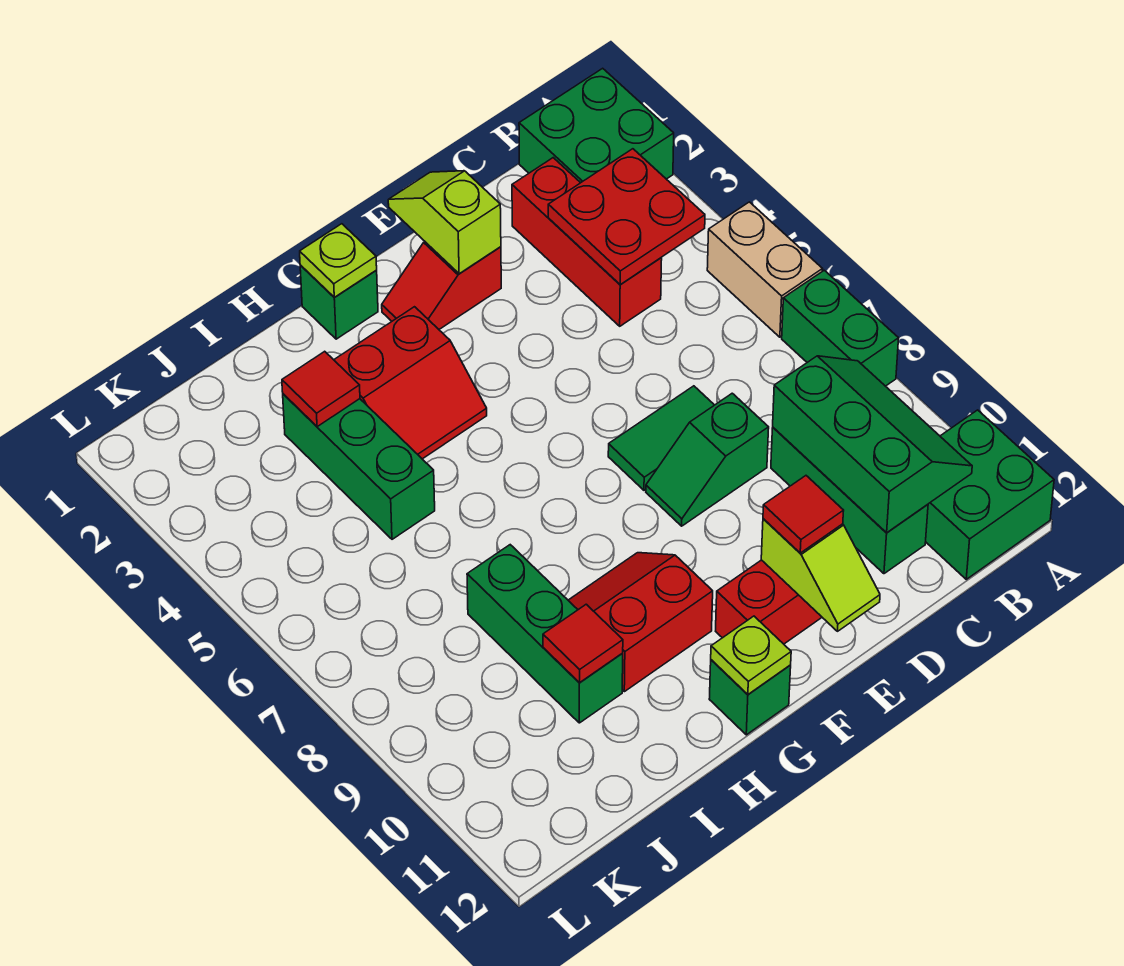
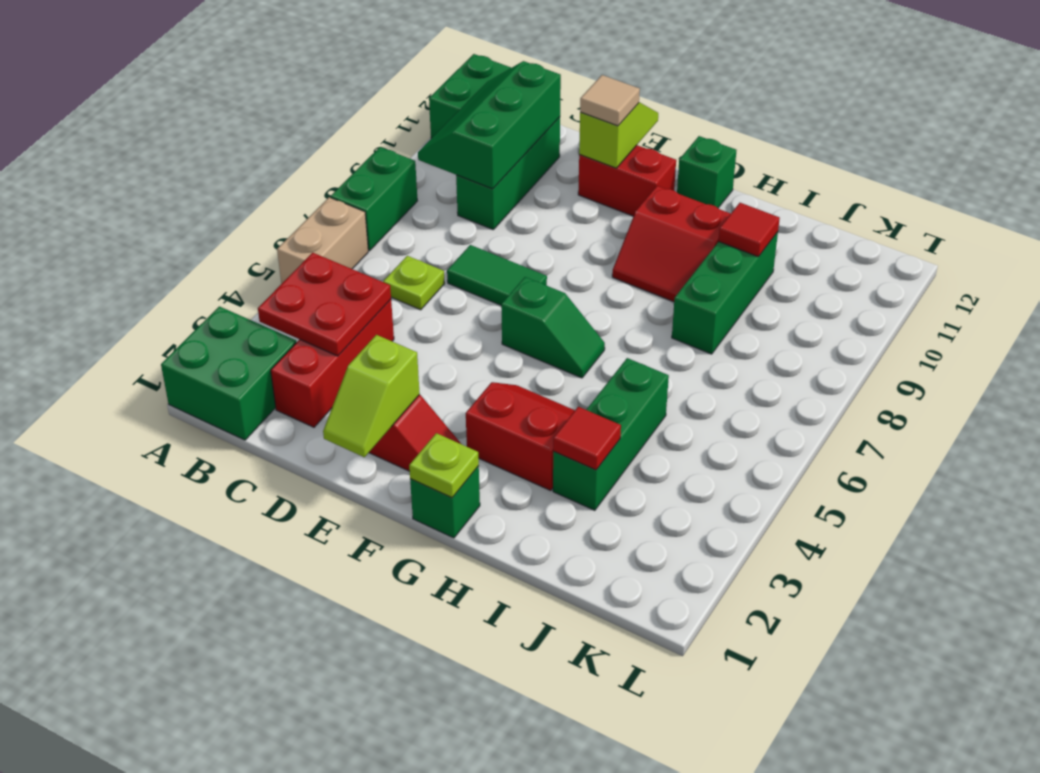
green slope D8:E8 level 1 top D -> green slope F6:G6 level 1 top F
red tile E11 level 3 -> tan tile E11 level 3
lime plate G12 level 2 -> lime plate C6 level 1

